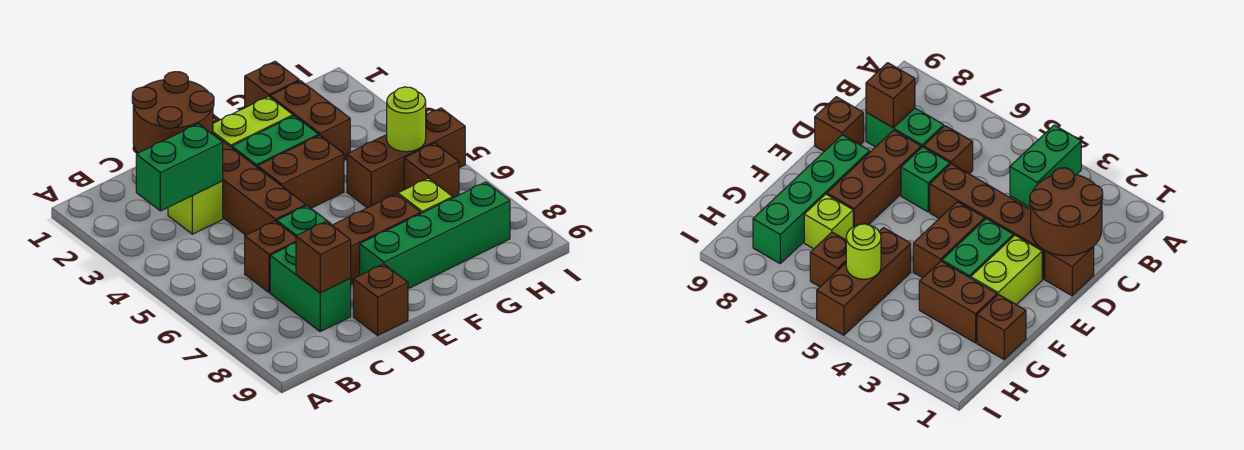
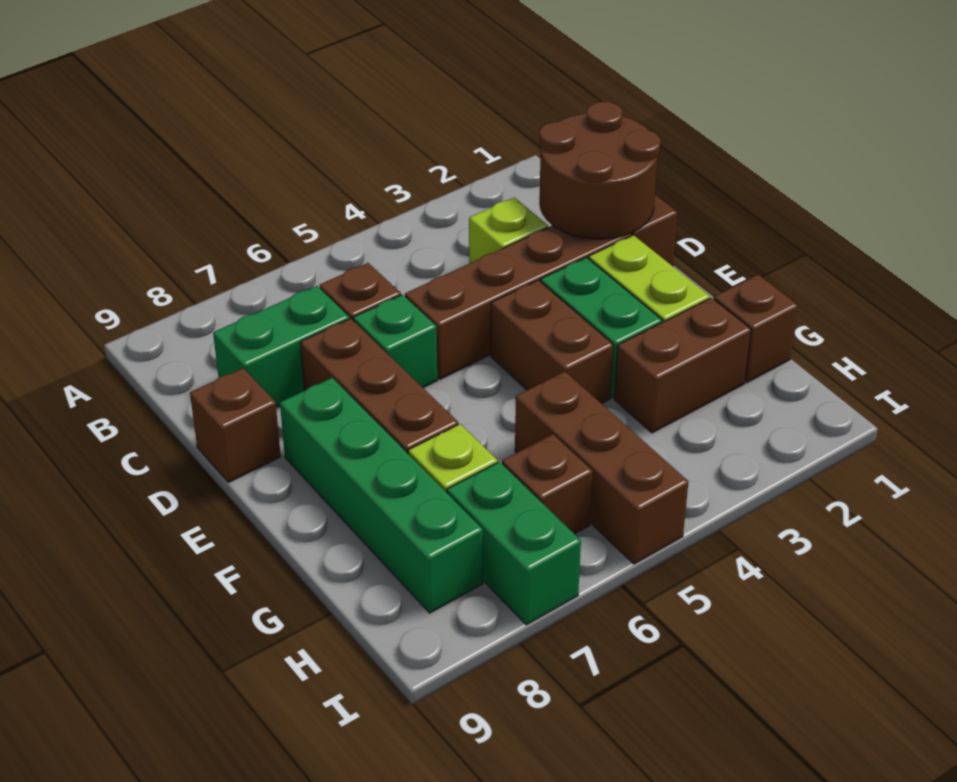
green brick B3:C3 level 2 -> green brick H7:I7 level 1
brown brick C8 level 2 -> none
lime round brick H5 level 2 -> none

